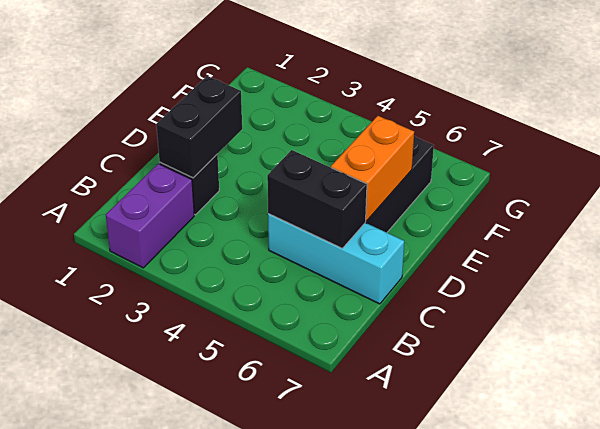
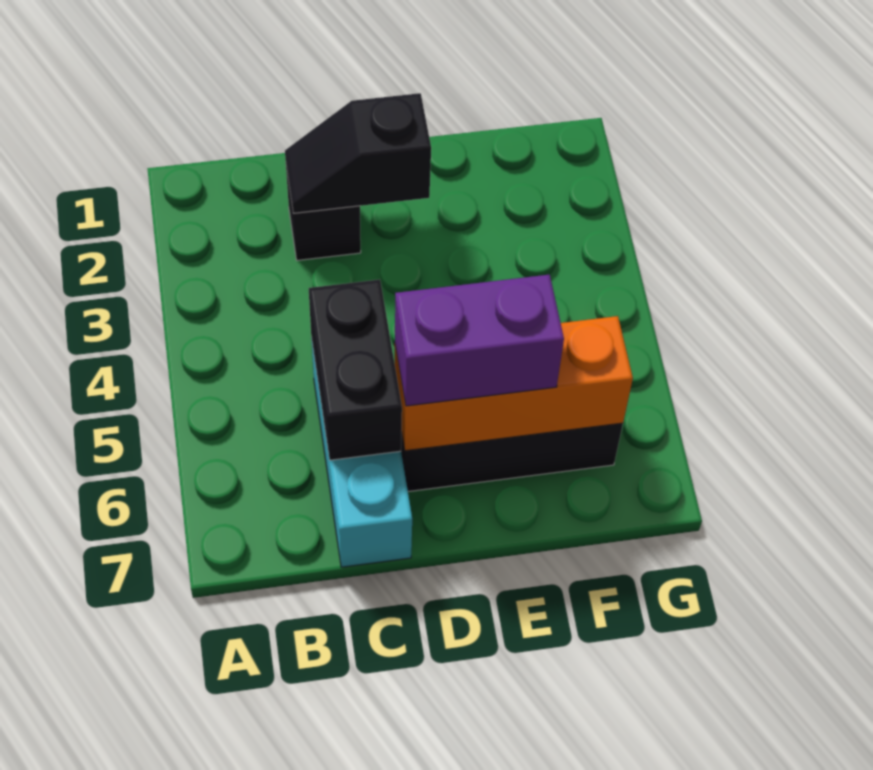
purple brick A2:B2 level 1 -> purple brick D6:E6 level 3
black brick C2:D2 level 2 -> black slope C2:D2 level 2 top D
orange brick D6:E6 level 2 -> orange brick D6:F6 level 2

